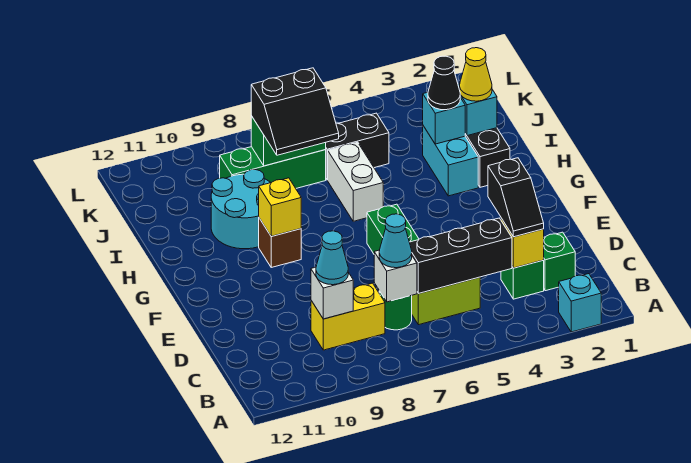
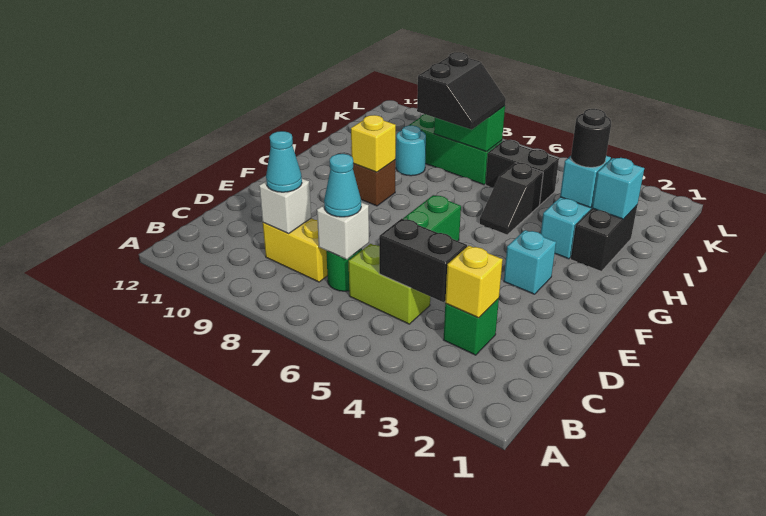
cyan brick A2 level 1 -> cyan brick F3 level 1
green brick C2 level 1 -> none
black slope C3:D3 level 3 top D -> black slope H5:I5 level 1 top I
black brick C4:C6 level 2 -> black brick C4:C5 level 2
white brick H6:I6 level 1 -> none
cyan round brick H9:I10 level 1 -> cyan round brick I9 level 1
yellow cone I2 level 3 -> none
black cone I3 level 3 -> black round brick I3 level 3
black slope I7:J8 level 3 top J -> black slope I7:J8 level 3 top 8

